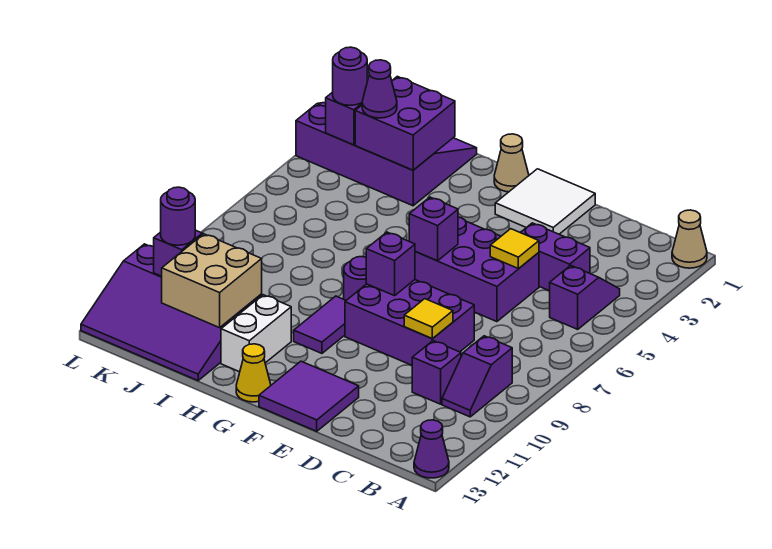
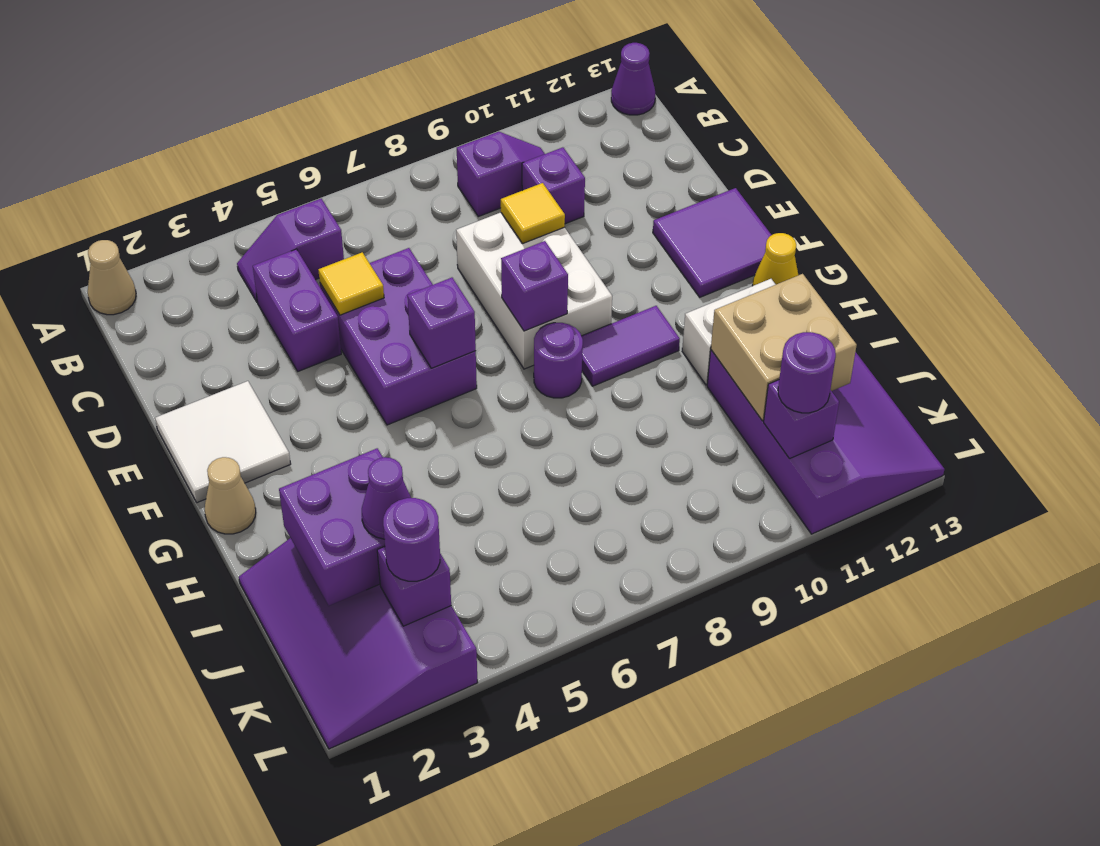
purple brick D8:F9 level 1 -> white brick D8:F9 level 1

